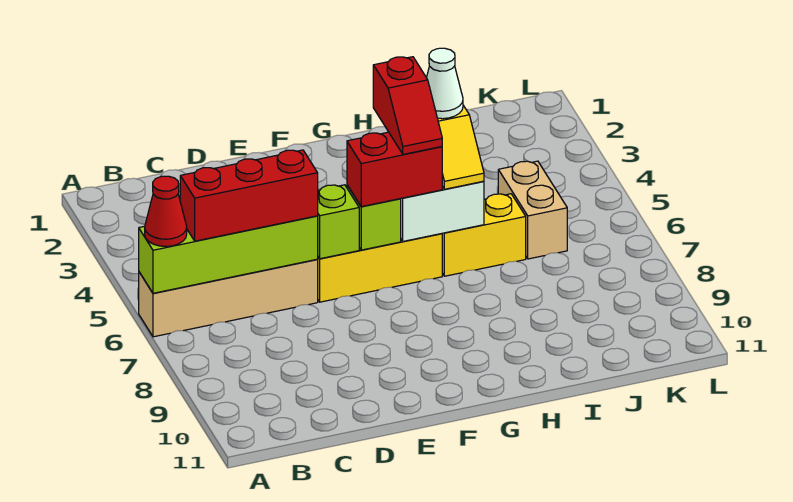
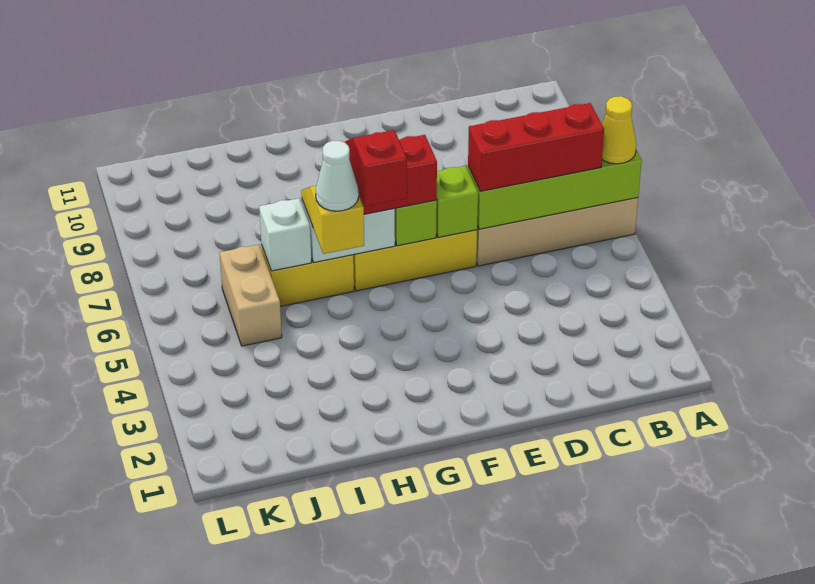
red cone A6 level 3 -> yellow cone A6 level 3
none -> white brick I6 level 2

